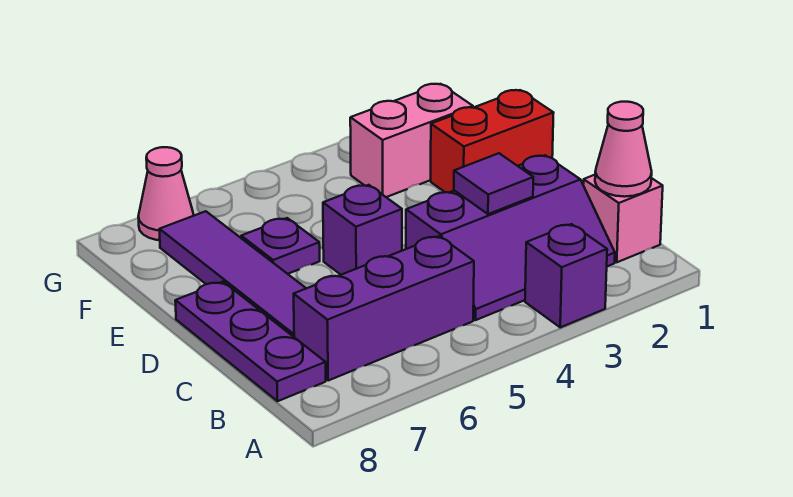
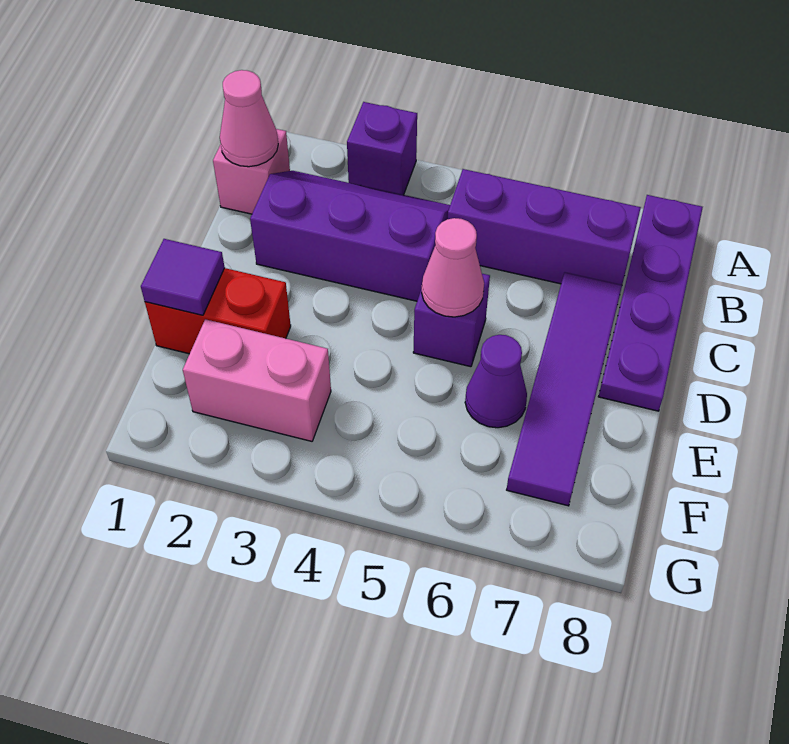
purple plate B8:D8 level 1 -> purple plate A8:D8 level 1
purple tile C3 level 2 -> purple tile E1 level 2
purple plate E6 level 1 -> purple cone E6 level 1
pink cone G7 level 1 -> pink cone D5 level 2

